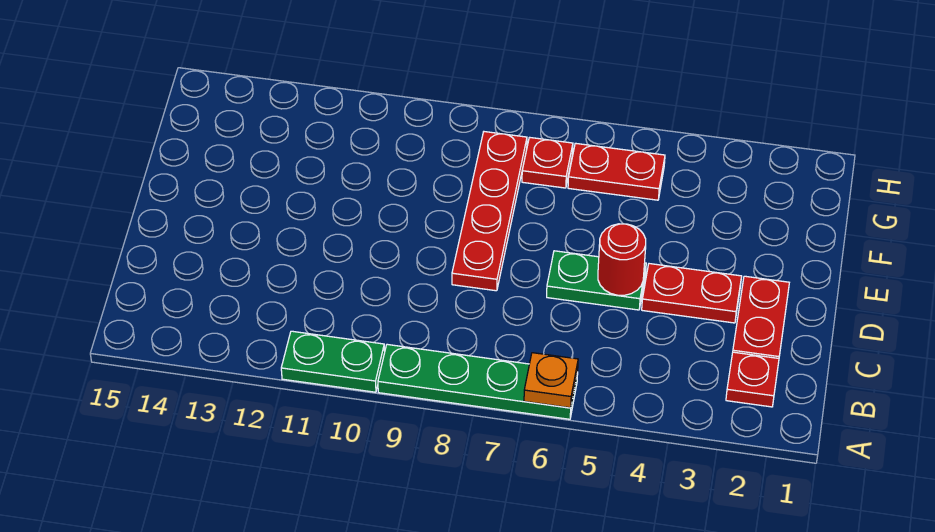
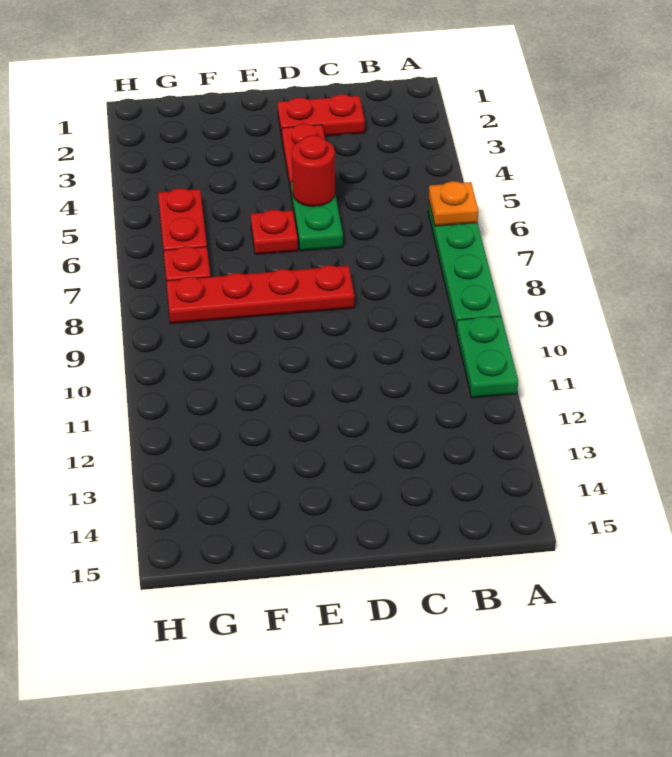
red plate B2 level 1 -> red plate E6 level 1

